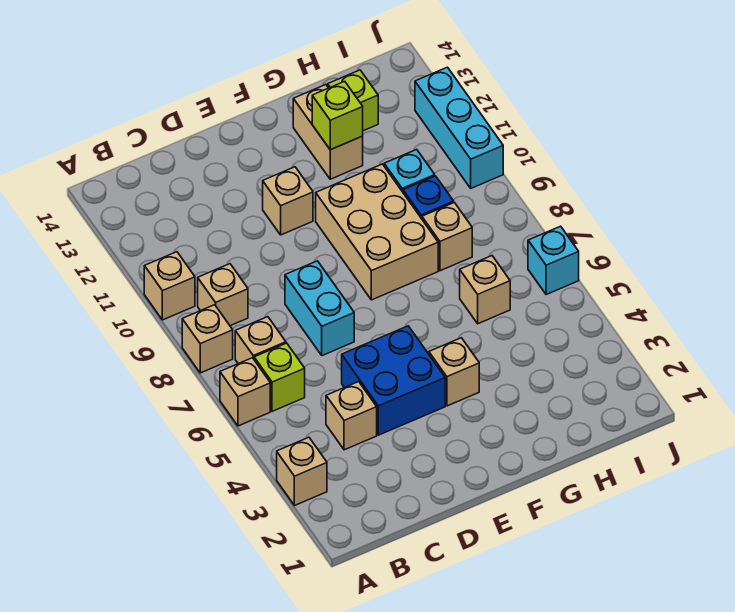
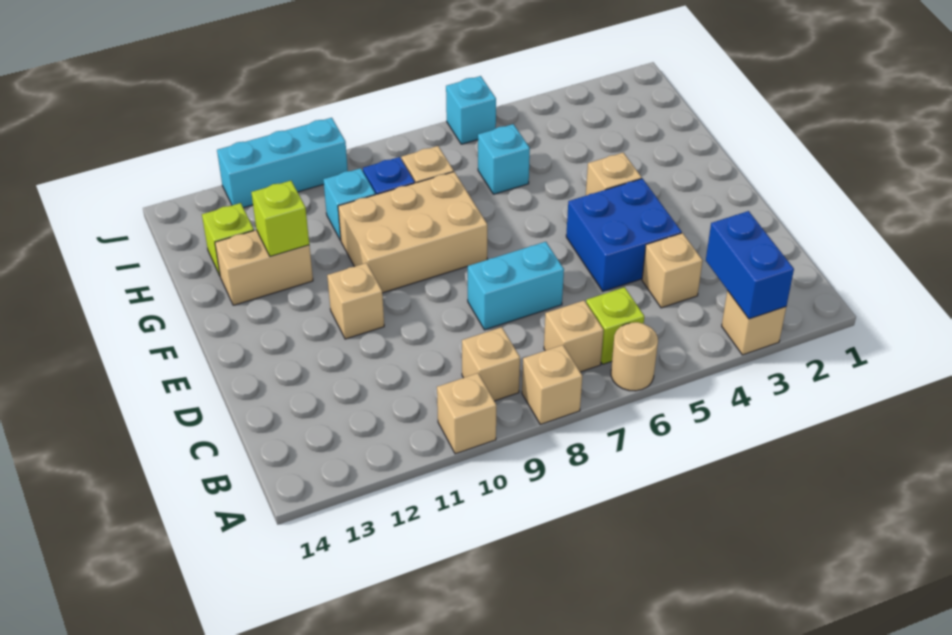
none -> blue brick A3:B3 level 2
tan brick A6 level 1 -> tan round brick A6 level 1
tan brick H6 level 1 -> cyan brick H6 level 1

